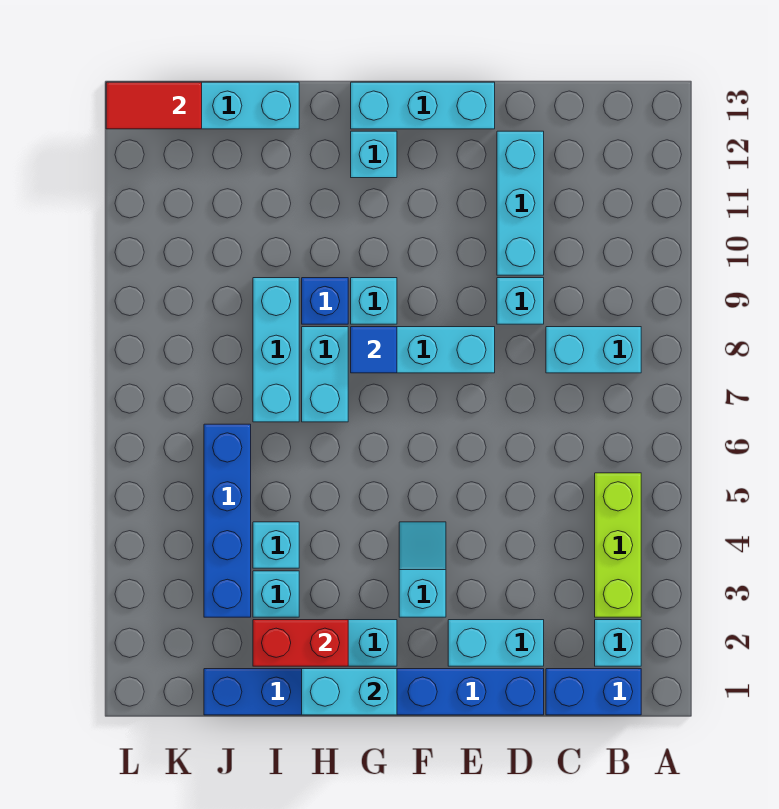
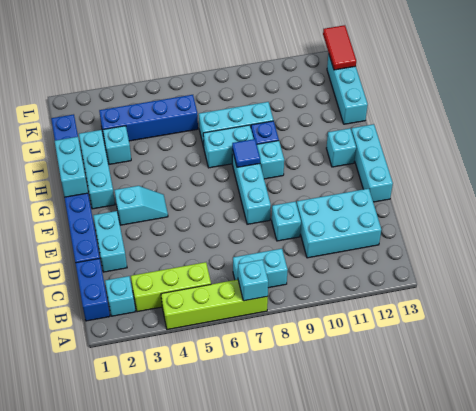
none -> lime brick A4:A7 level 1
cyan brick B8:C8 level 1 -> cyan brick B7:B8 level 1
cyan brick D10:D12 level 1 -> cyan brick C10:D12 level 1
red brick H2:I2 level 2 -> none
cyan brick I4 level 1 -> cyan brick A7 level 2

